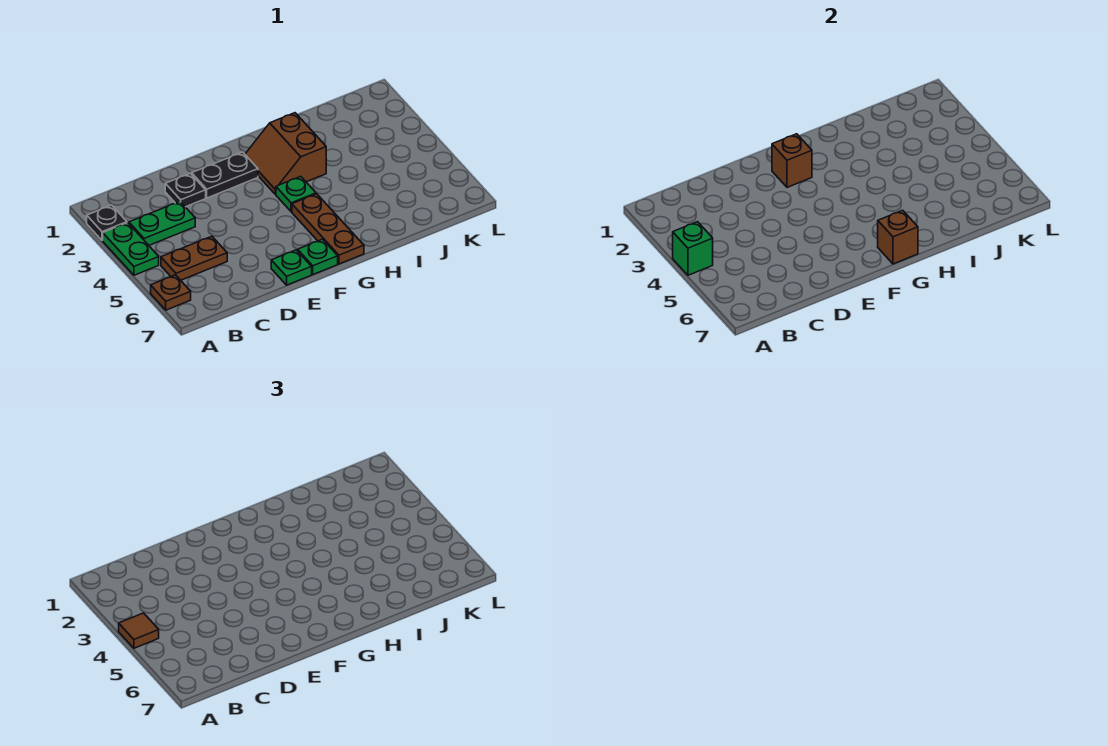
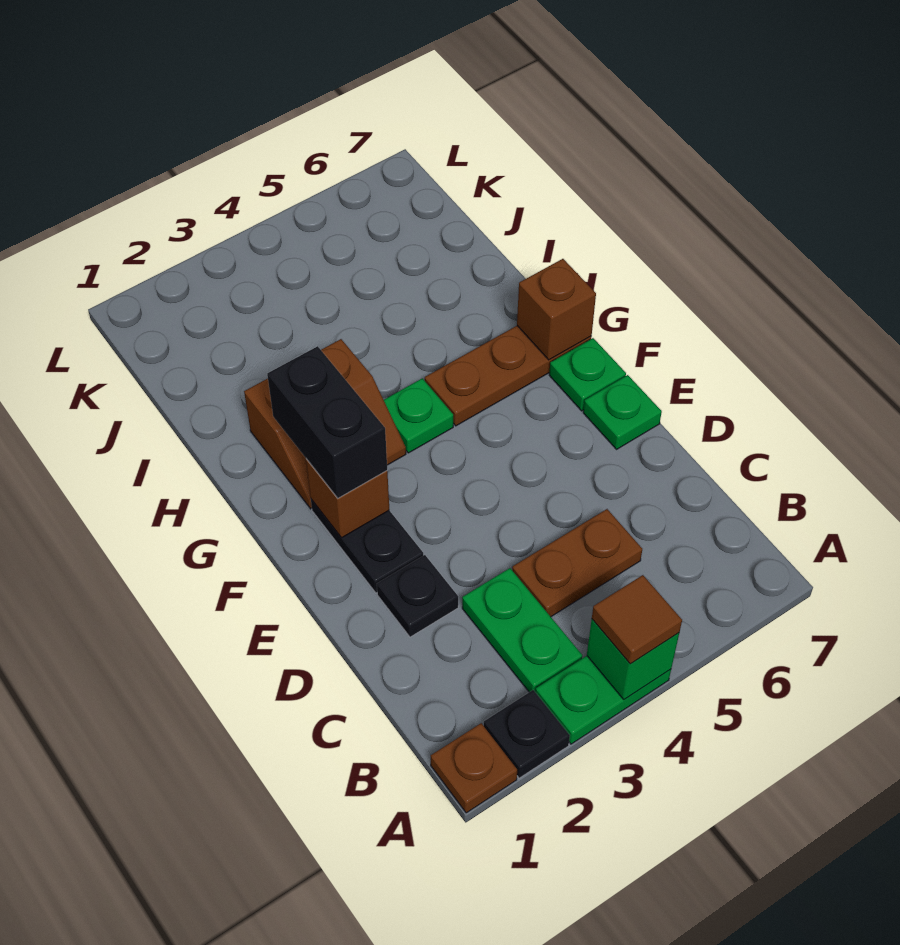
brown plate A6 level 1 -> brown plate A1 level 1
brown plate B5:C5 level 1 -> brown plate C4:C5 level 1
none -> black brick F2:G2 level 3

